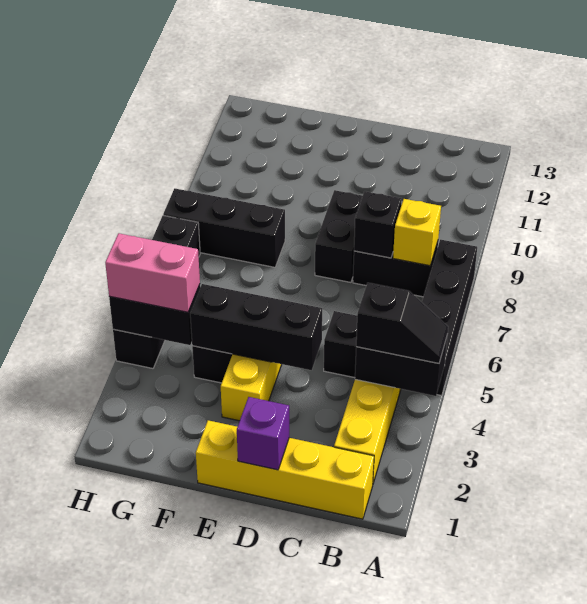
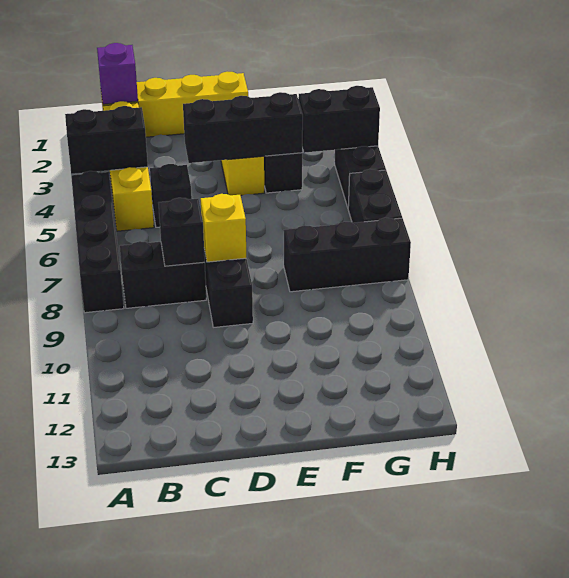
black slope A4:B4 level 3 top B -> none
yellow brick B8 level 2 -> yellow brick D8 level 2
purple brick D1 level 2 -> purple brick B1 level 2
pink brick G4:H4 level 3 -> none

